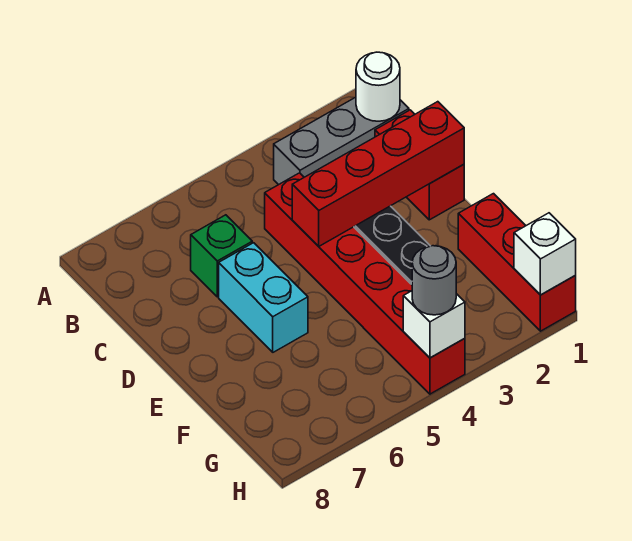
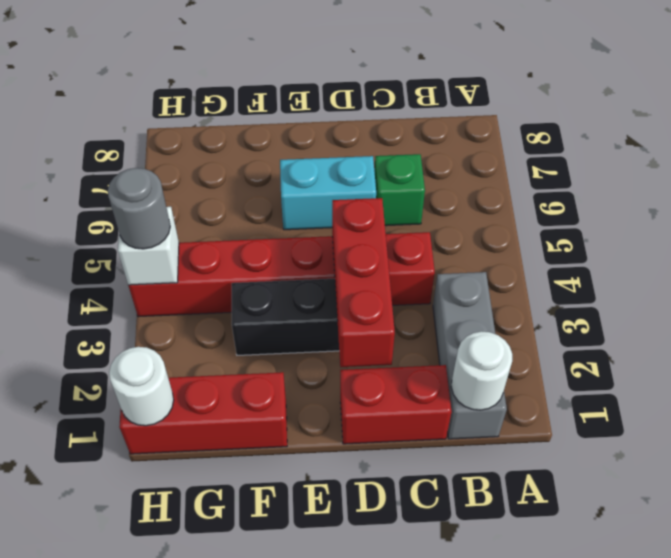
red brick D1:D4 level 2 -> red brick D2:D4 level 2
white brick H1 level 2 -> white round brick H1 level 2

